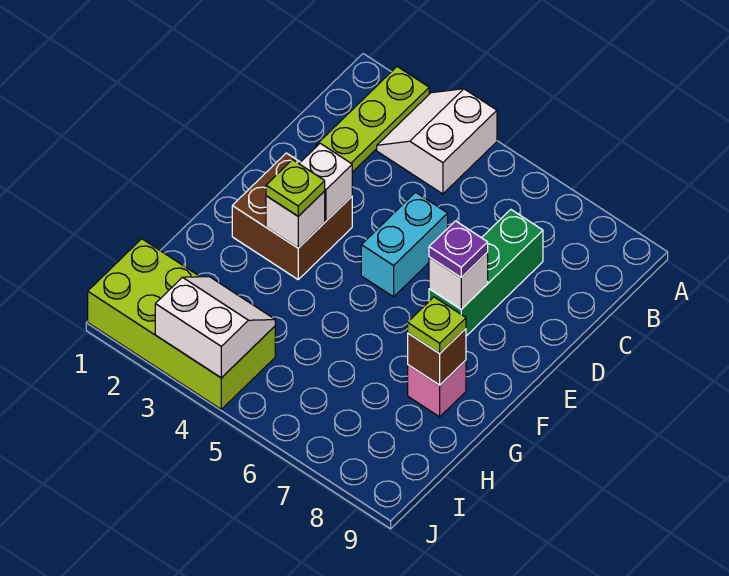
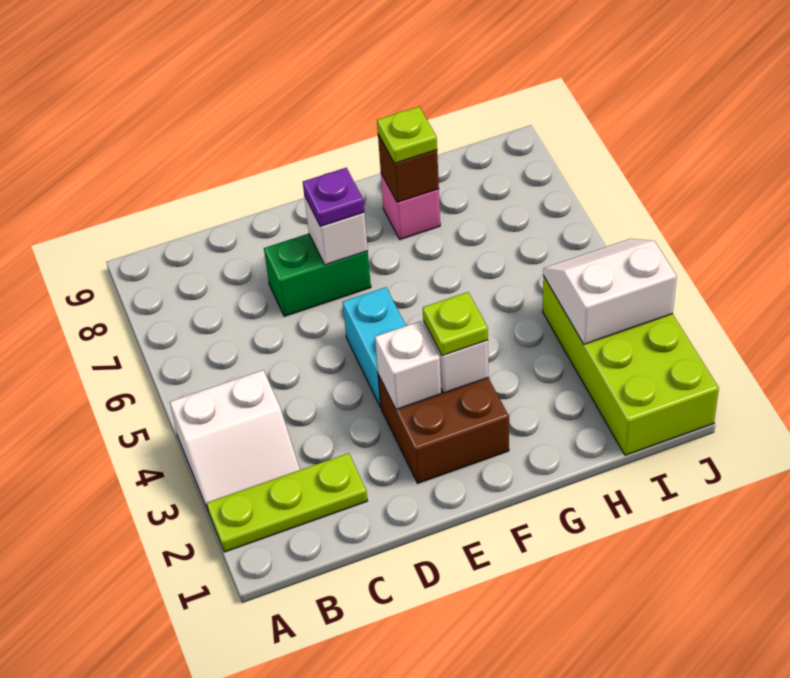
green brick C7:E7 level 1 -> green brick D7:E7 level 1
cyan brick D5:E5 level 1 -> cyan brick E4:E5 level 1
white slope I3:J4 level 2 top J -> white slope I3:J4 level 2 top 3

